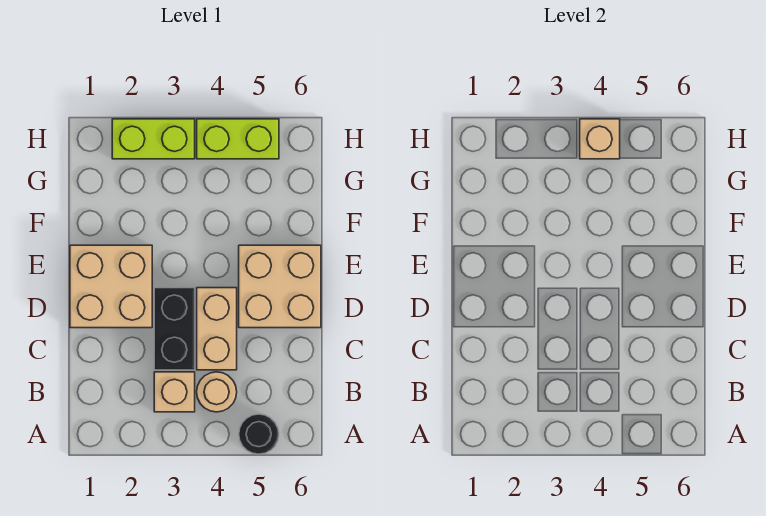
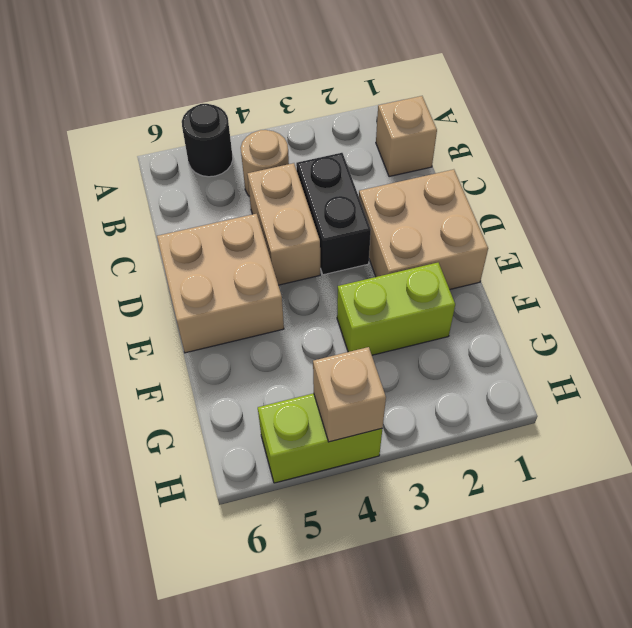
tan brick B3 level 1 -> tan brick B1 level 1
lime brick H2:H3 level 1 -> lime brick F2:F3 level 1

